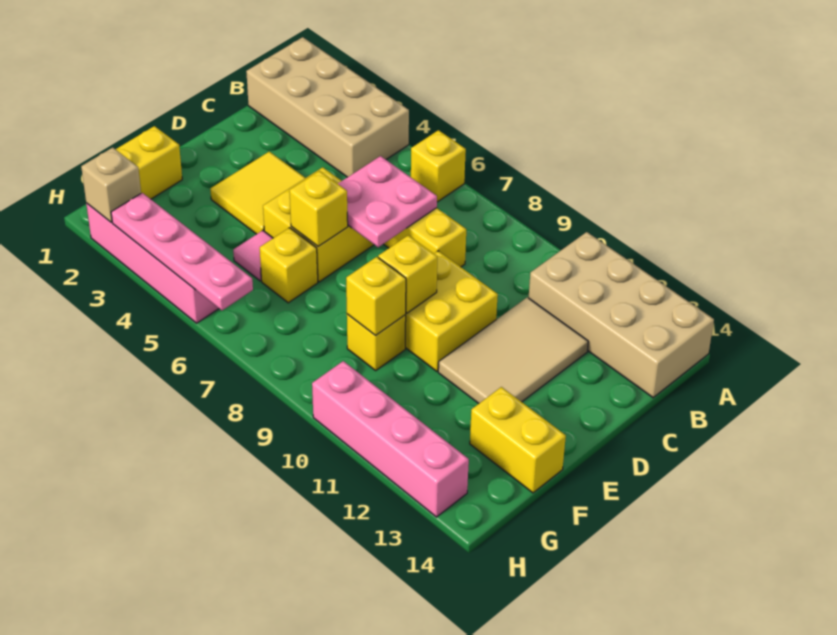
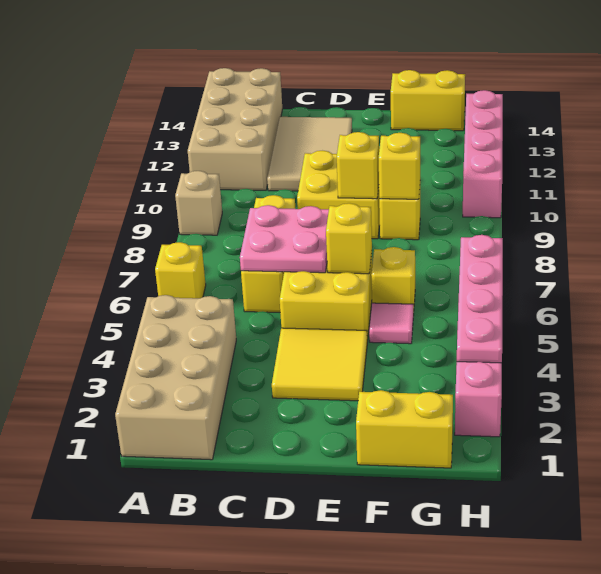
tan tile C11:E12 level 1 -> tan tile C11:D13 level 1
yellow brick F13:F14 level 1 -> yellow brick F14:G14 level 1
tan brick H2 level 2 -> tan brick A9 level 1

